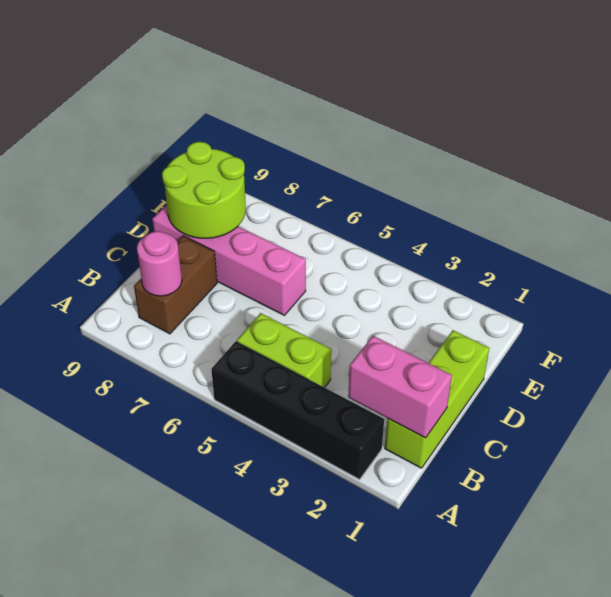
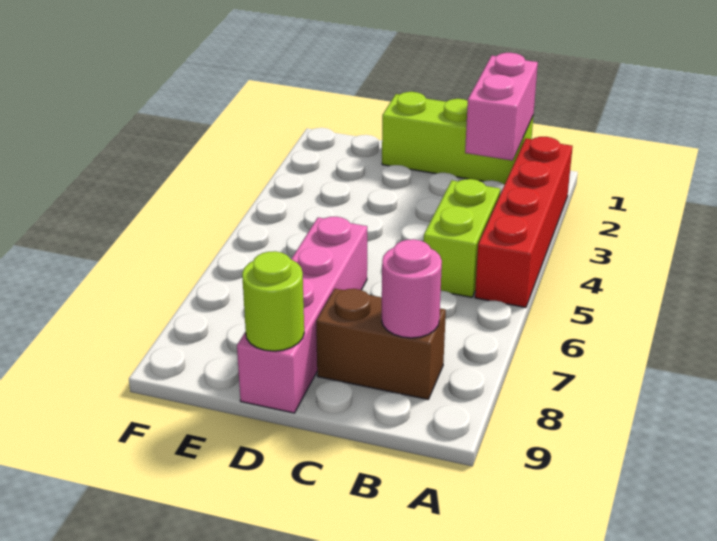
black brick A2:A5 level 1 -> red brick A2:A5 level 1
lime round brick D8:E9 level 2 -> lime round brick D9 level 2

